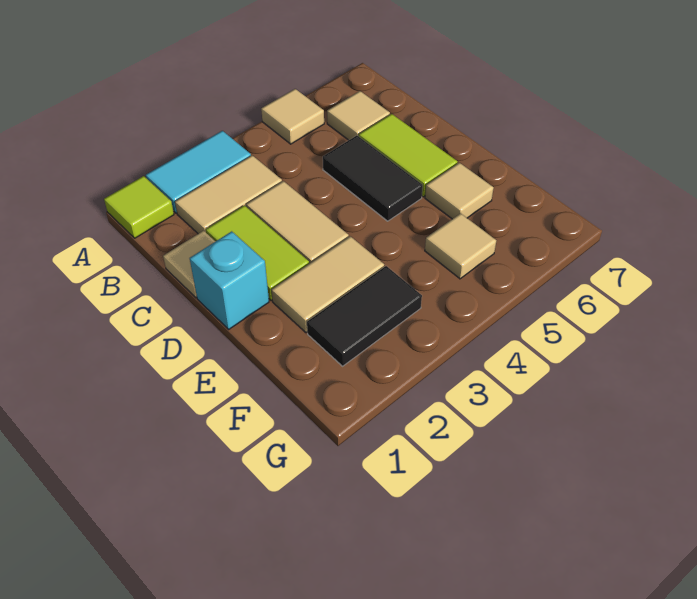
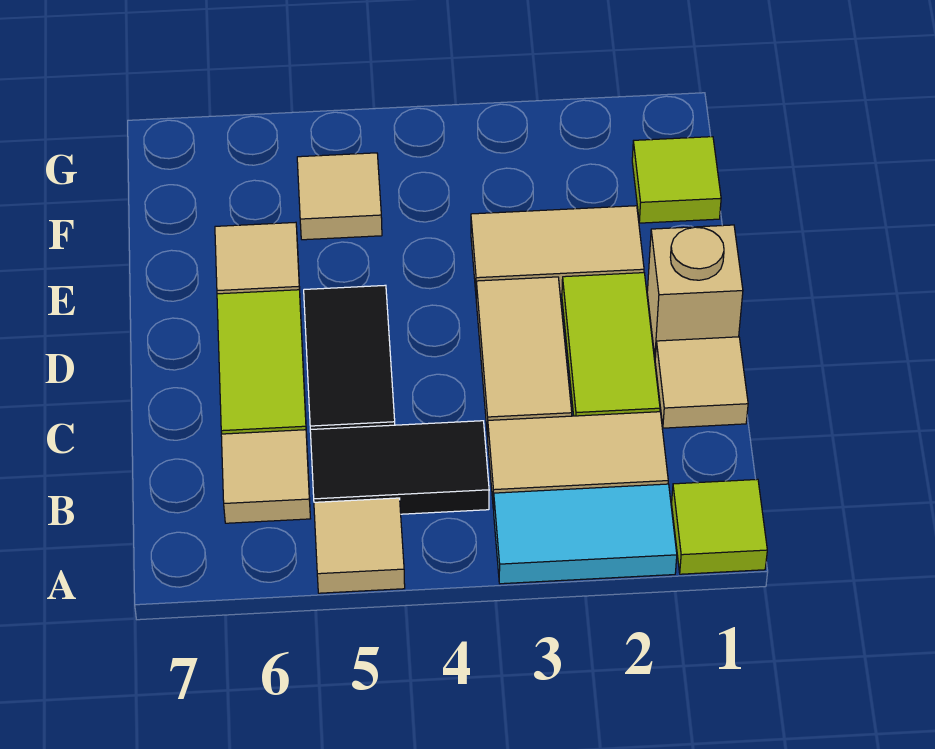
cyan brick D1 level 1 -> tan brick D1 level 1
none -> lime tile F1 level 1
black tile F2:F3 level 1 -> black tile B4:B5 level 1

